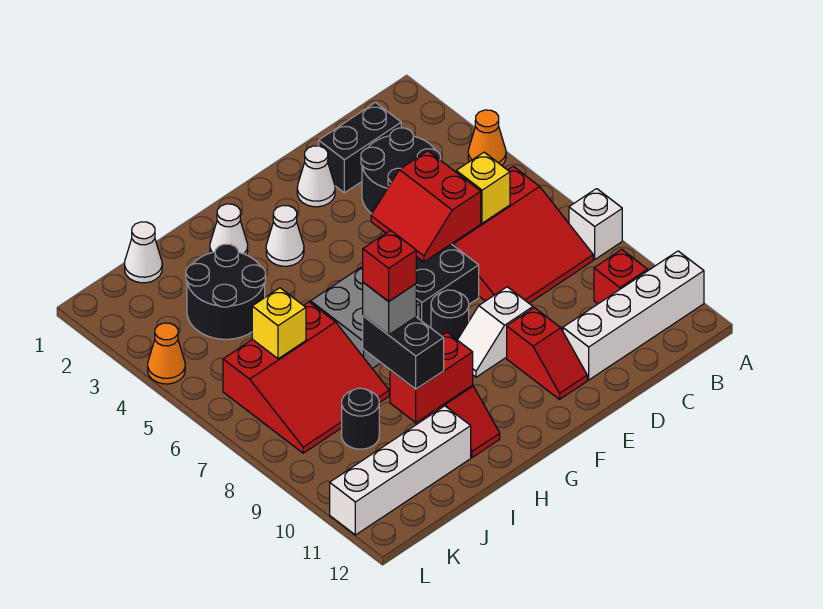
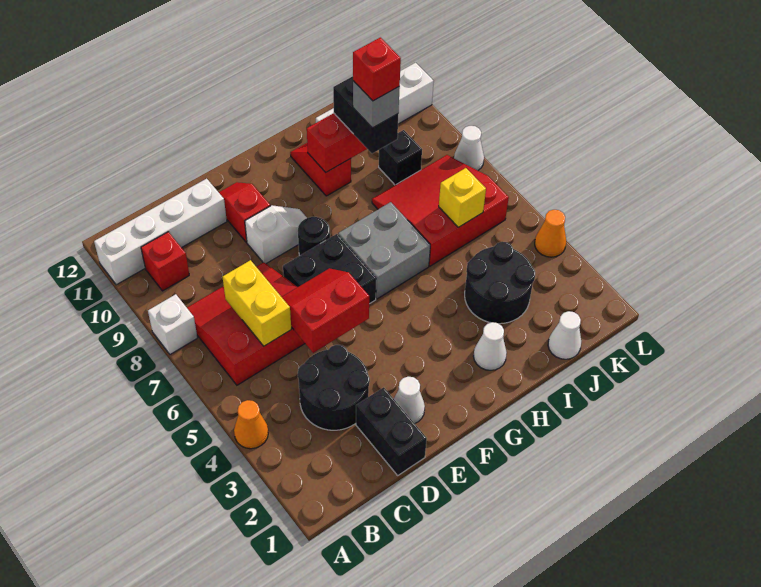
black brick C2:D2 level 1 -> black brick D1:D2 level 1
yellow brick C6 level 2 -> yellow brick C6:C7 level 2
red slope D5:E6 level 2 top D -> red slope D5:E6 level 2 top 5
white cone G3 level 1 -> white cone L8 level 1
black round brick J9 level 1 -> black brick J9 level 1

